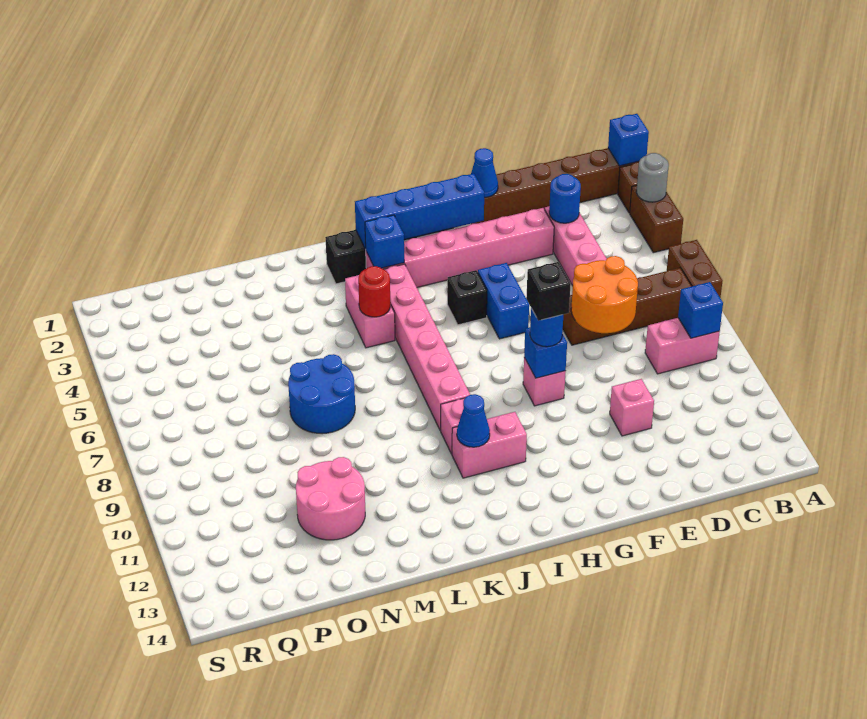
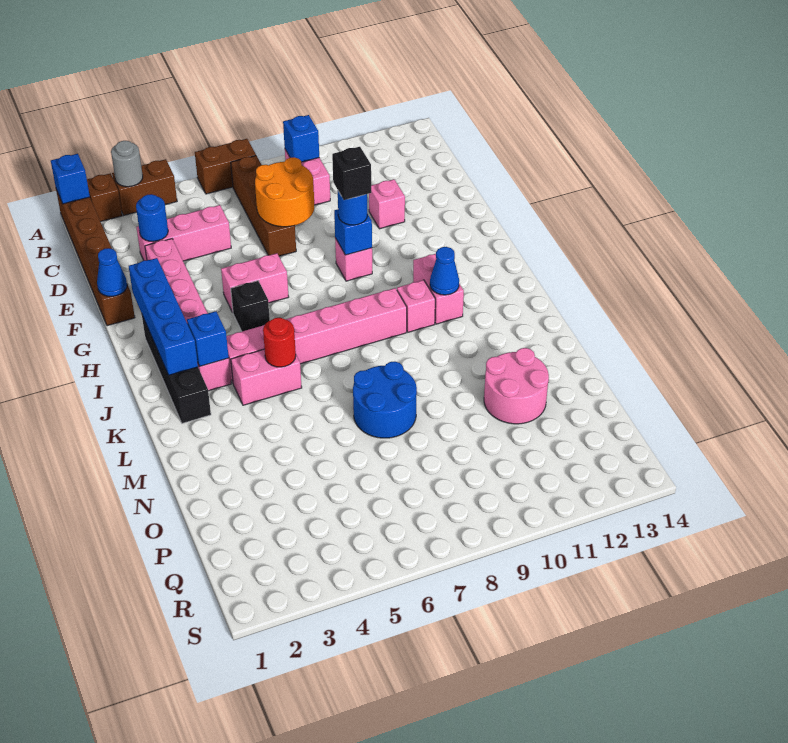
blue brick G5:G6 level 1 -> pink brick G5:G6 level 1

